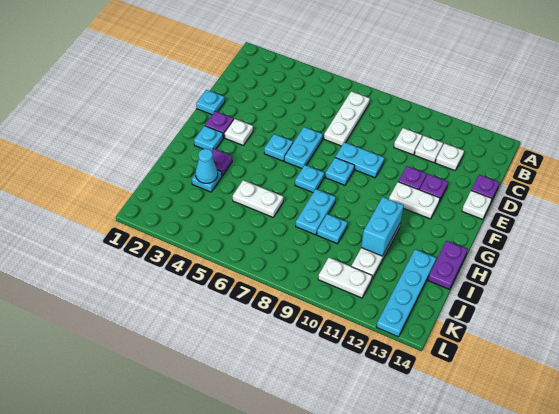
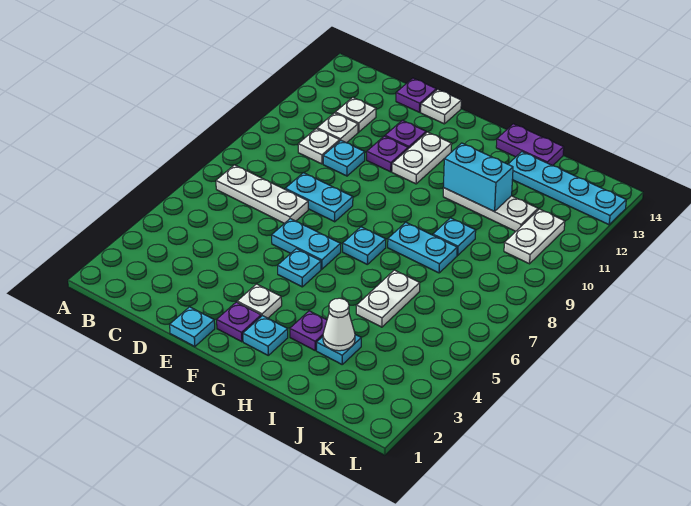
cyan plate E8:E9 level 1 -> cyan plate D8:E8 level 1
cyan plate F8 level 1 -> cyan plate D10 level 1
cyan cone I3 level 2 -> white cone I3 level 2

